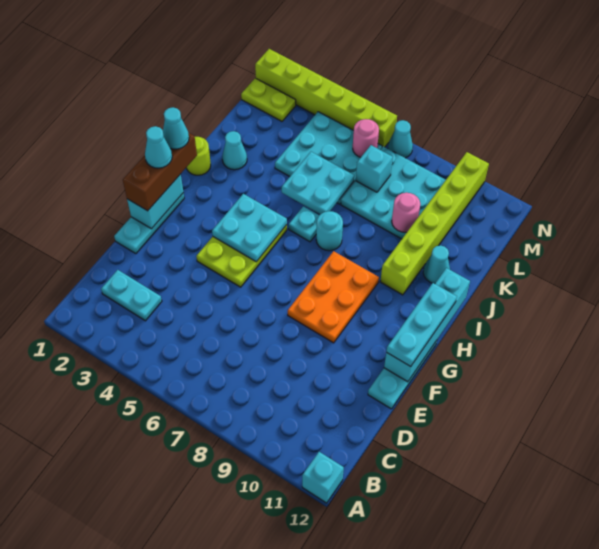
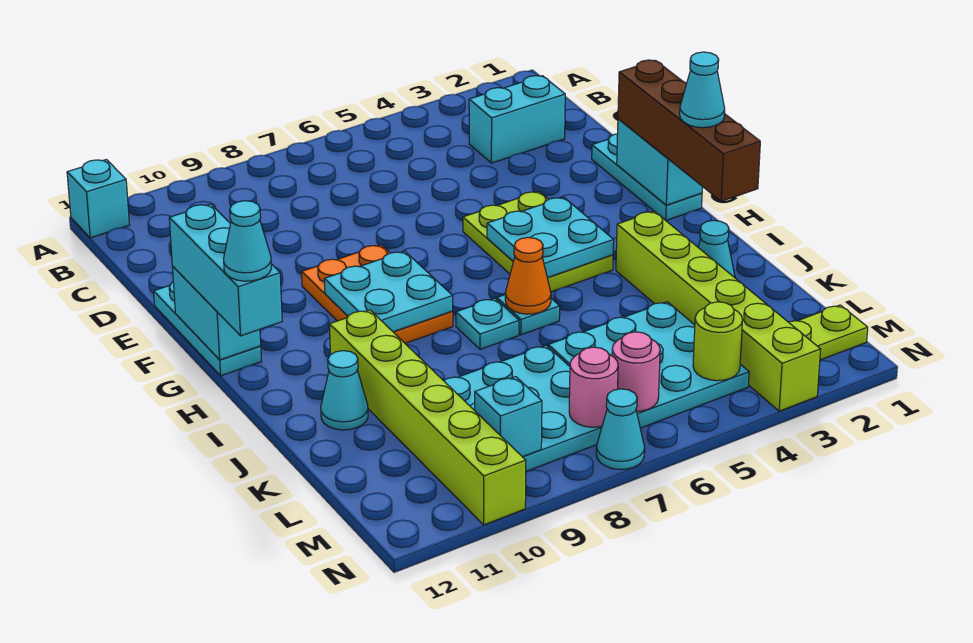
cyan plate C2:C3 level 1 -> cyan brick C2:C3 level 1
brown brick F1:H1 level 3 -> brown brick F1:I1 level 3
cyan brick F12:I12 level 2 -> cyan brick F12:G12 level 2
cyan plate F12:H12 level 3 -> cyan brick F12:H12 level 3
cyan cone G1 level 4 -> cyan cone H12 level 4
lime round brick I1 level 1 -> lime round brick M4 level 2
none -> orange cone I6 level 2
cyan round brick I7 level 1 -> cyan plate I7 level 1
cyan plate J5:K6 level 2 -> cyan plate G8:H9 level 2
pink round brick K9 level 2 -> pink round brick M7 level 2
cyan brick L7 level 2 -> cyan brick M9 level 2
lime brick N1:N6 level 1 -> lime brick I3:N3 level 1

